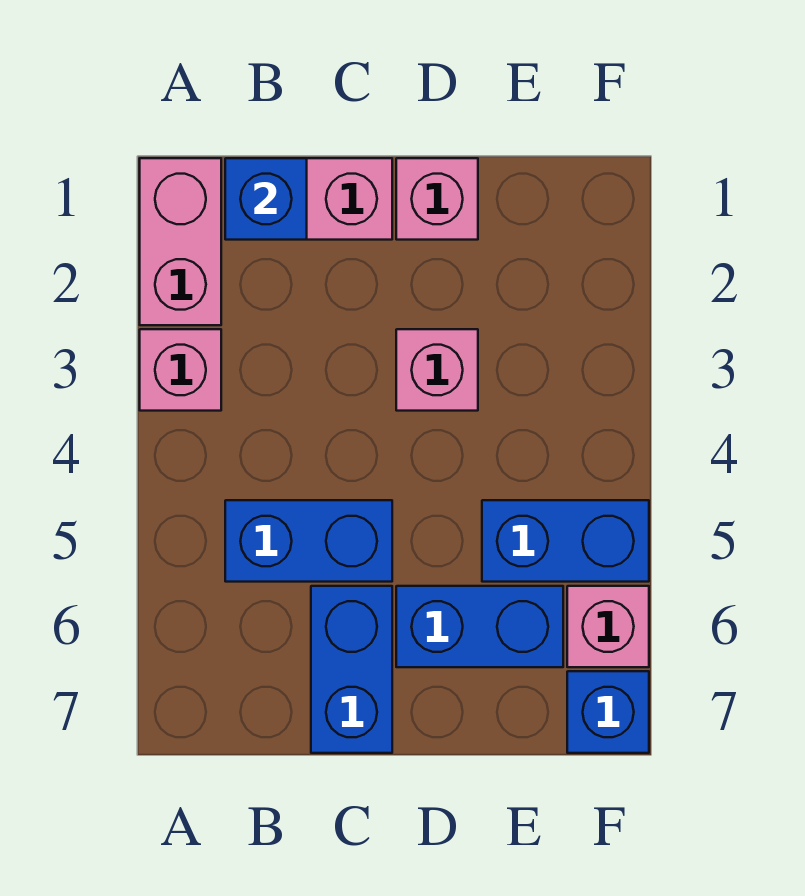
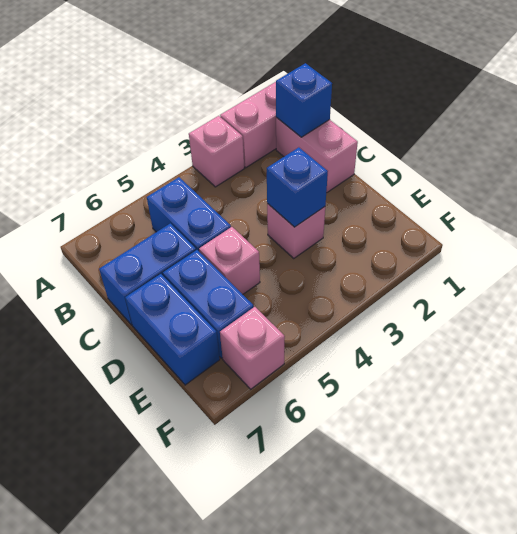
pink brick D1 level 1 -> pink brick D5 level 1
blue brick E5:F5 level 1 -> blue brick D7:E7 level 1
blue brick F7 level 1 -> blue brick D3 level 2

